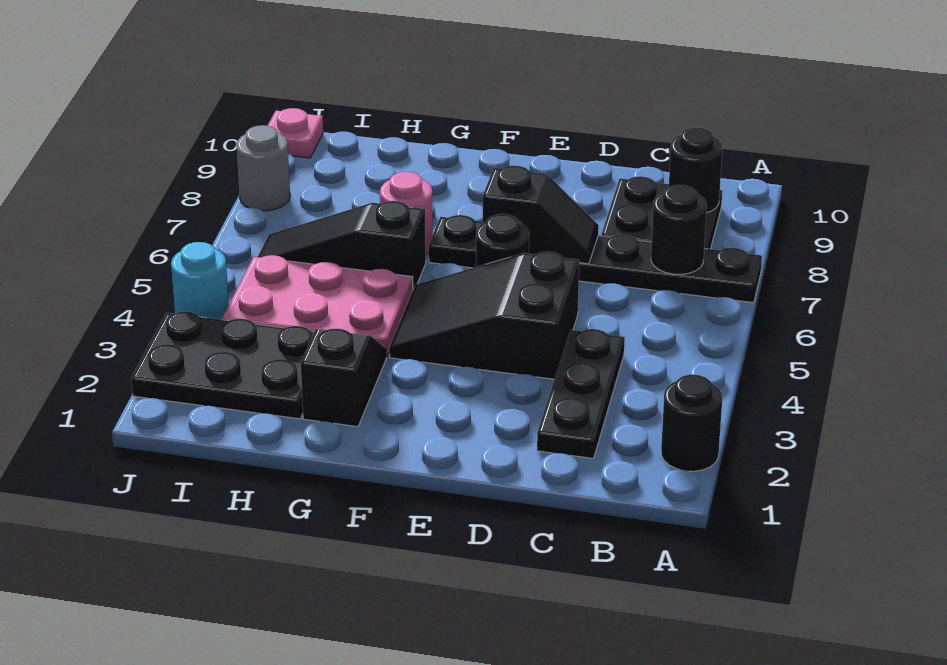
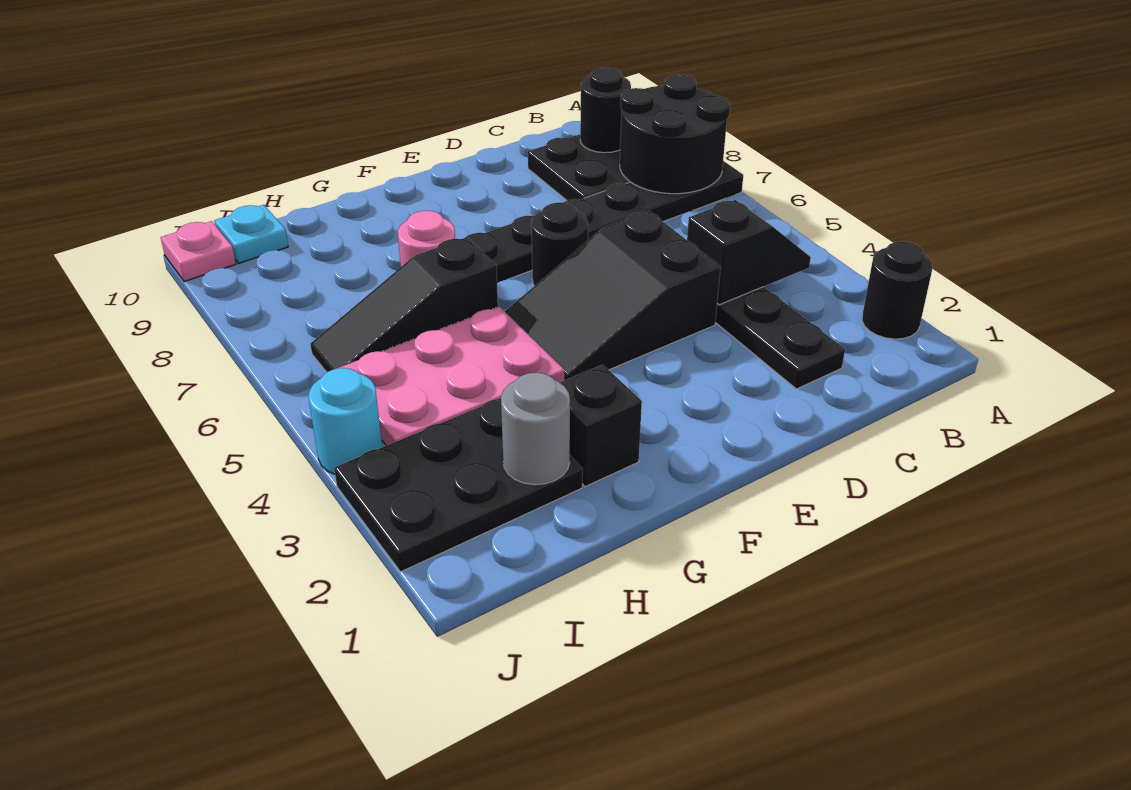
black round brick B7 level 2 -> black round brick A7:B8 level 2
black slope D7:E7 level 2 top E -> black slope B4:C4 level 2 top C
none -> cyan plate I10 level 1
grey round brick J8 level 1 -> grey round brick H2 level 2

